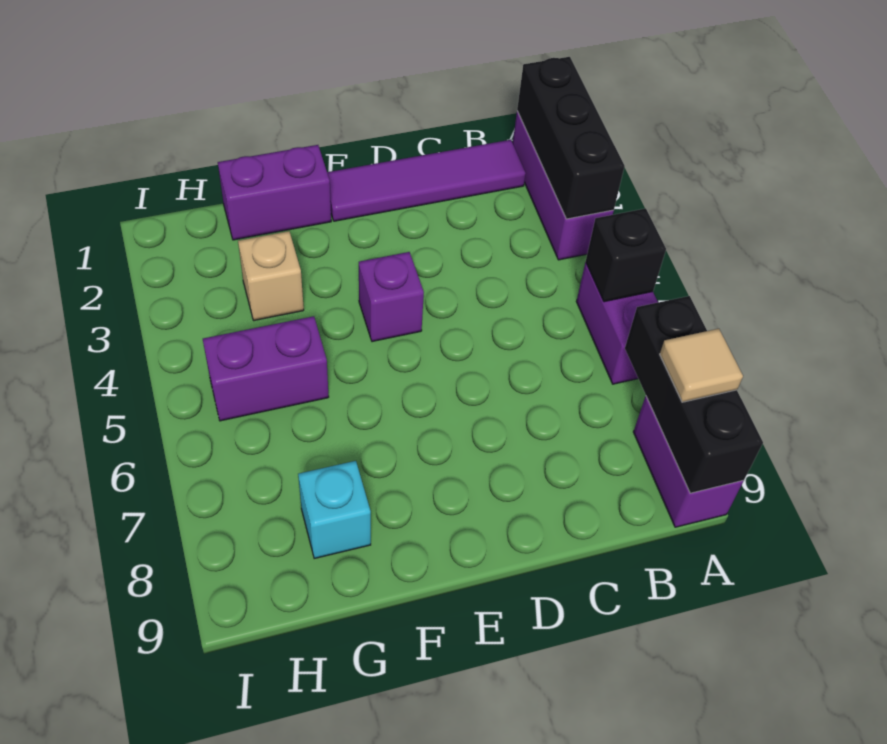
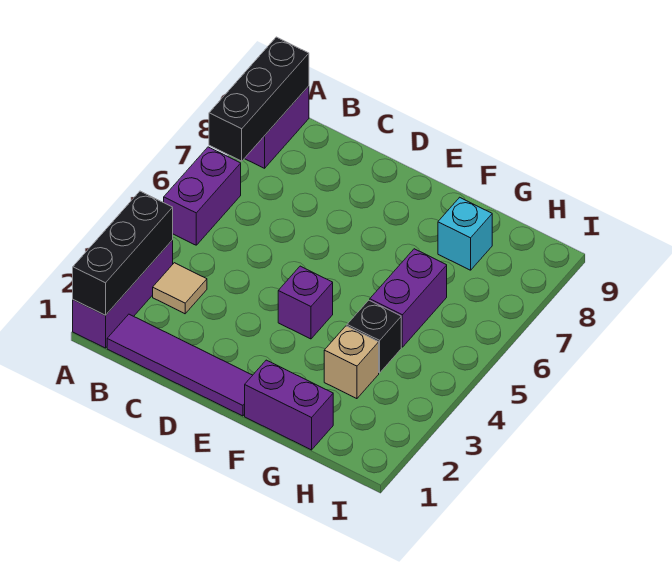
black brick A5 level 2 -> black brick G4 level 1
tan tile A8 level 3 -> tan tile B3 level 1
purple brick G5:H5 level 1 -> purple brick G5:G6 level 1

